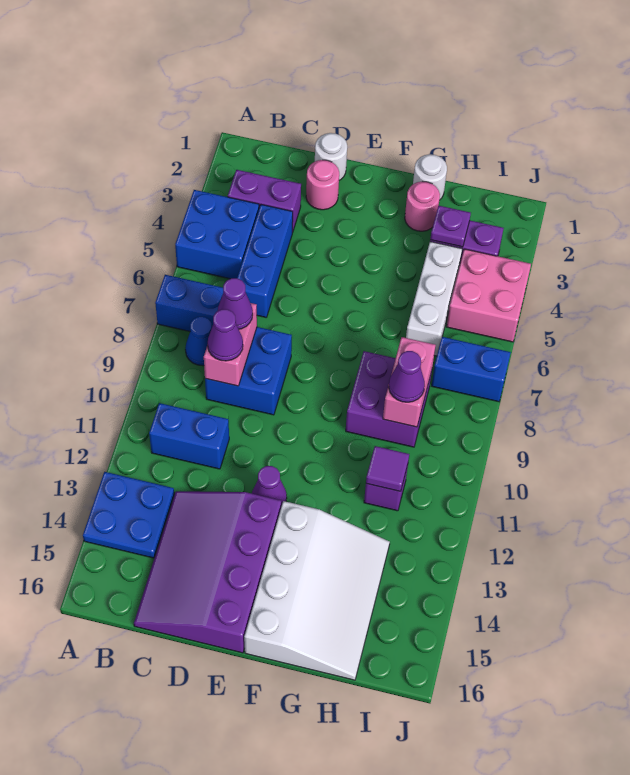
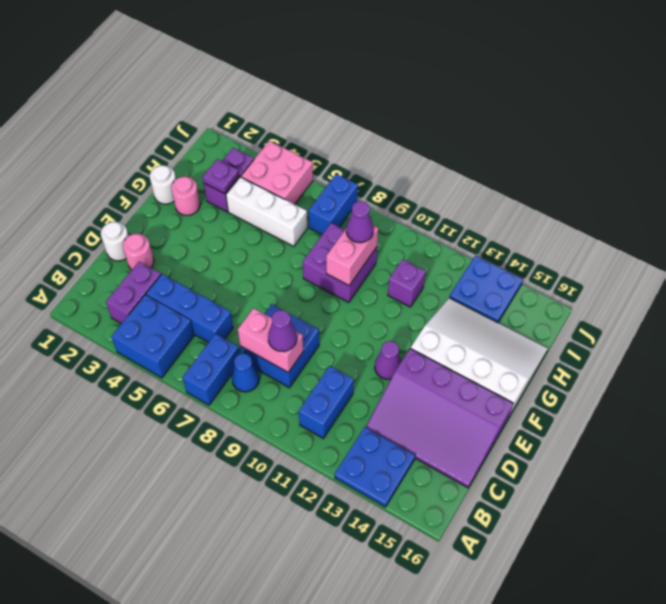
purple cone C8 level 3 -> none
pink brick H8:H9 level 2 -> pink brick G9:H9 level 2
purple tile H11 level 2 -> none
none -> blue plate I13:J14 level 1

